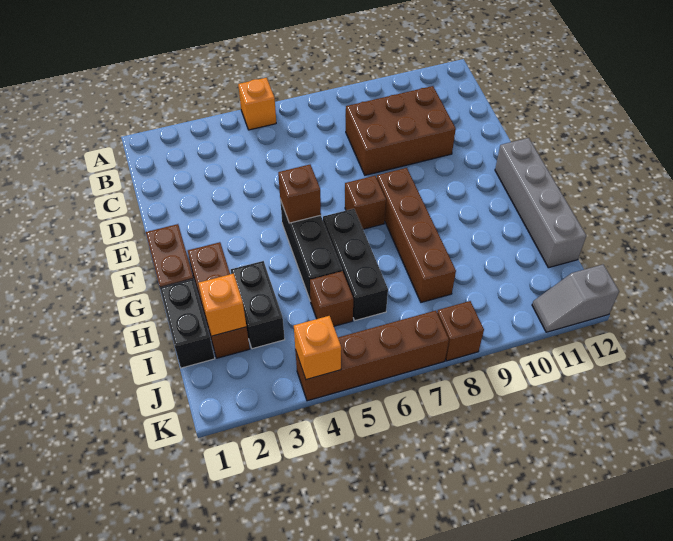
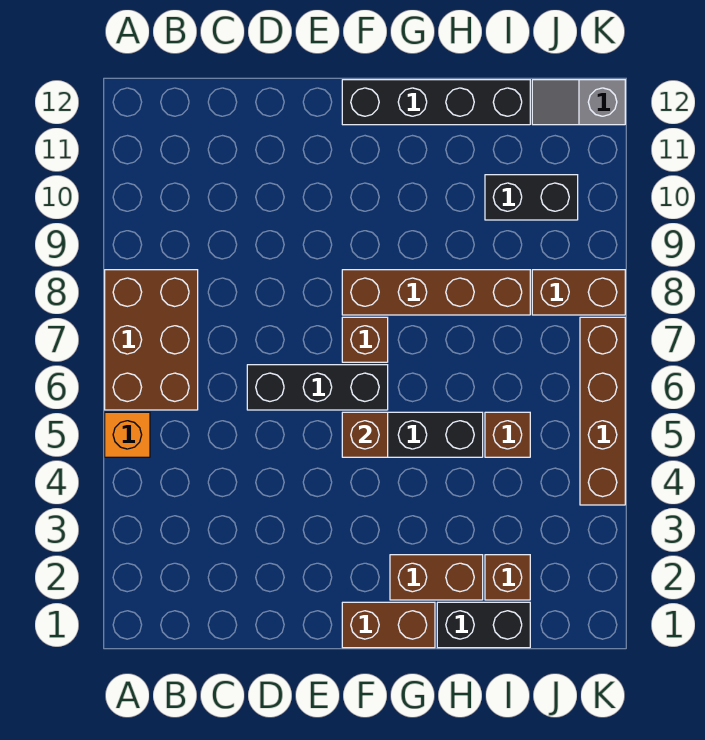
brown brick C8:D10 level 1 -> brown brick A6:B8 level 1
grey brick F12:I12 level 1 -> black brick F12:I12 level 1
black brick G6:I6 level 1 -> black brick D6:F6 level 1
black brick H3:I3 level 1 -> black brick I10:J10 level 1
orange brick I2 level 2 -> none
orange brick K4 level 2 -> none
brown brick K8 level 1 -> brown brick J8:K8 level 1
grey slope K11:K12 level 1 top 12 -> grey slope J12:K12 level 1 top K

